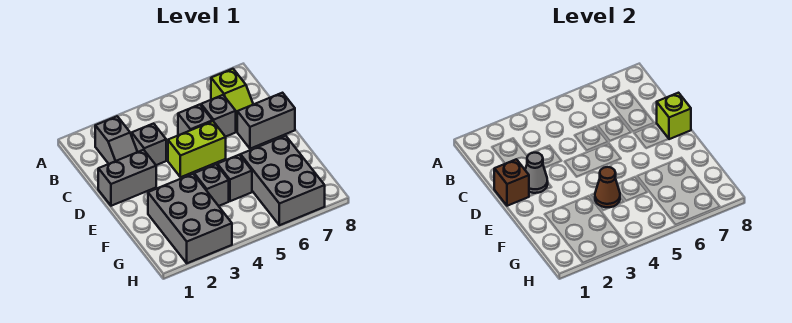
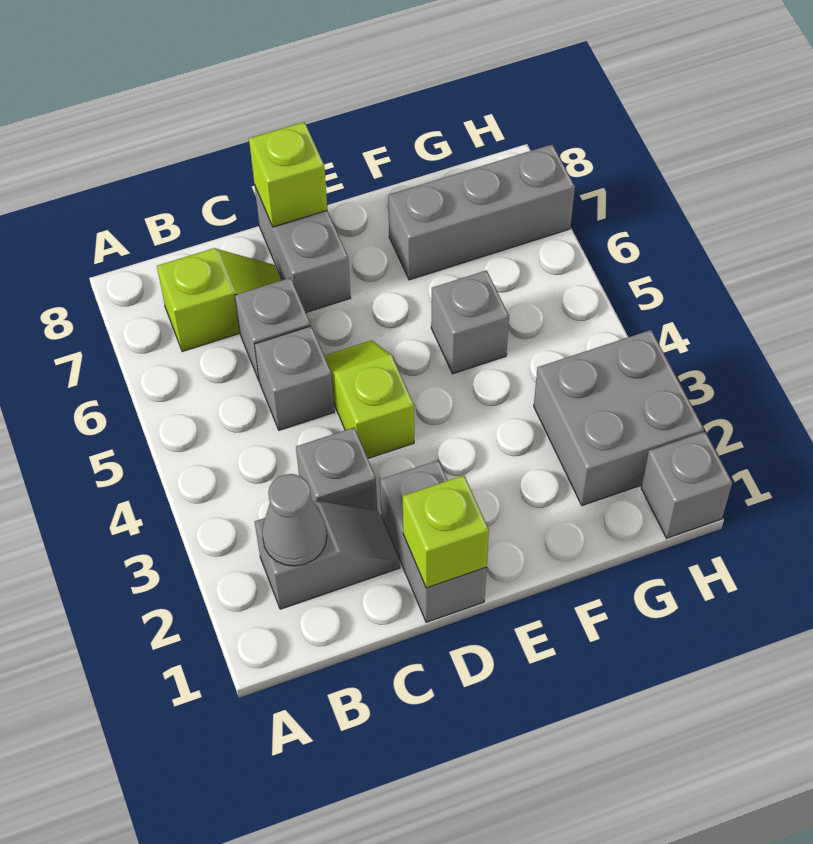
brown brick D1 level 2 -> lime brick D1 level 2
grey cone D2 level 2 -> grey cone B2 level 2
lime brick D4:D5 level 1 -> lime slope D4:D5 level 1 top 4
grey brick F2:H3 level 1 -> grey brick G2:H3 level 1
grey brick F4 level 1 -> grey brick H1 level 1
brown cone F4 level 2 -> none
grey brick F6:H7 level 1 -> grey brick F7:H7 level 1

